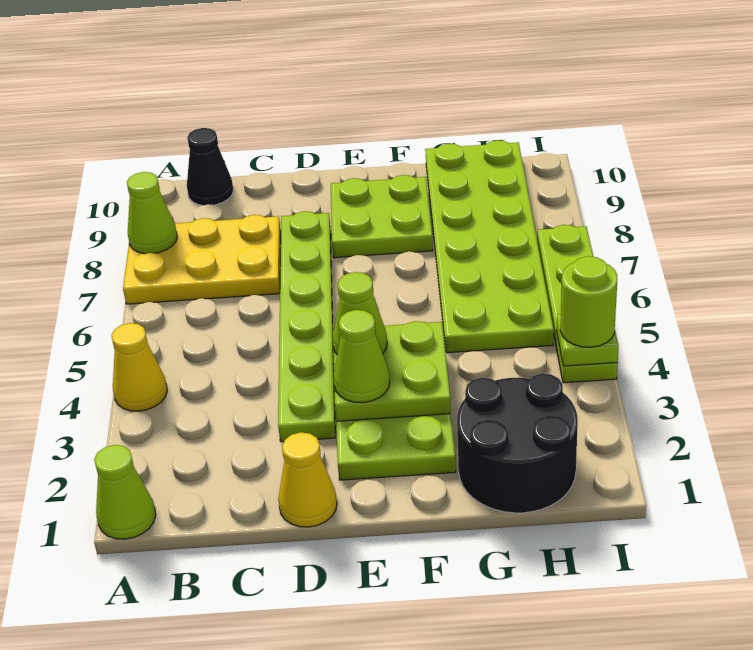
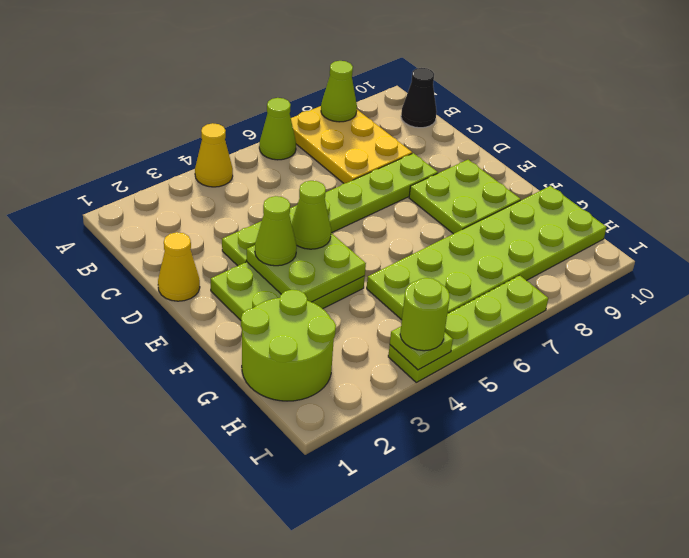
lime cone A1 level 1 -> lime cone A6 level 1
black round brick G1:H2 level 1 -> lime round brick G1:H2 level 1

